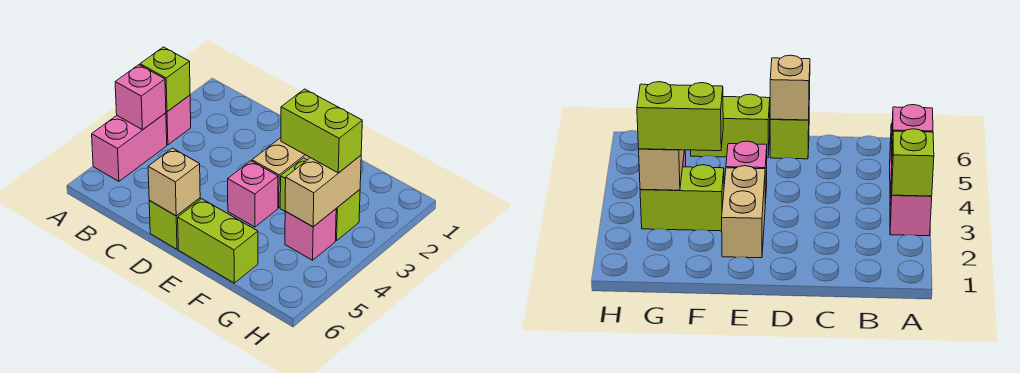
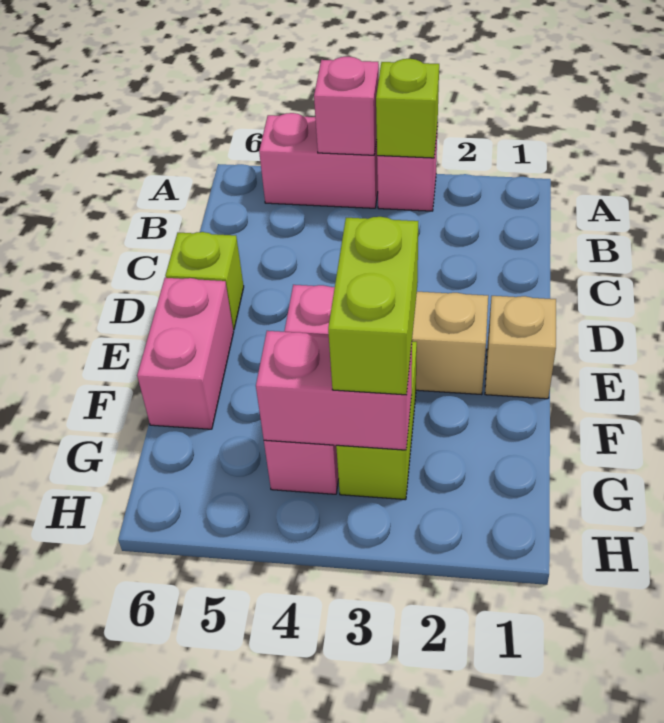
tan brick D6 level 2 -> tan brick E1 level 1
lime brick E6:F6 level 1 -> pink brick E6:F6 level 1
tan brick G3:G4 level 2 -> pink brick G3:G4 level 2

